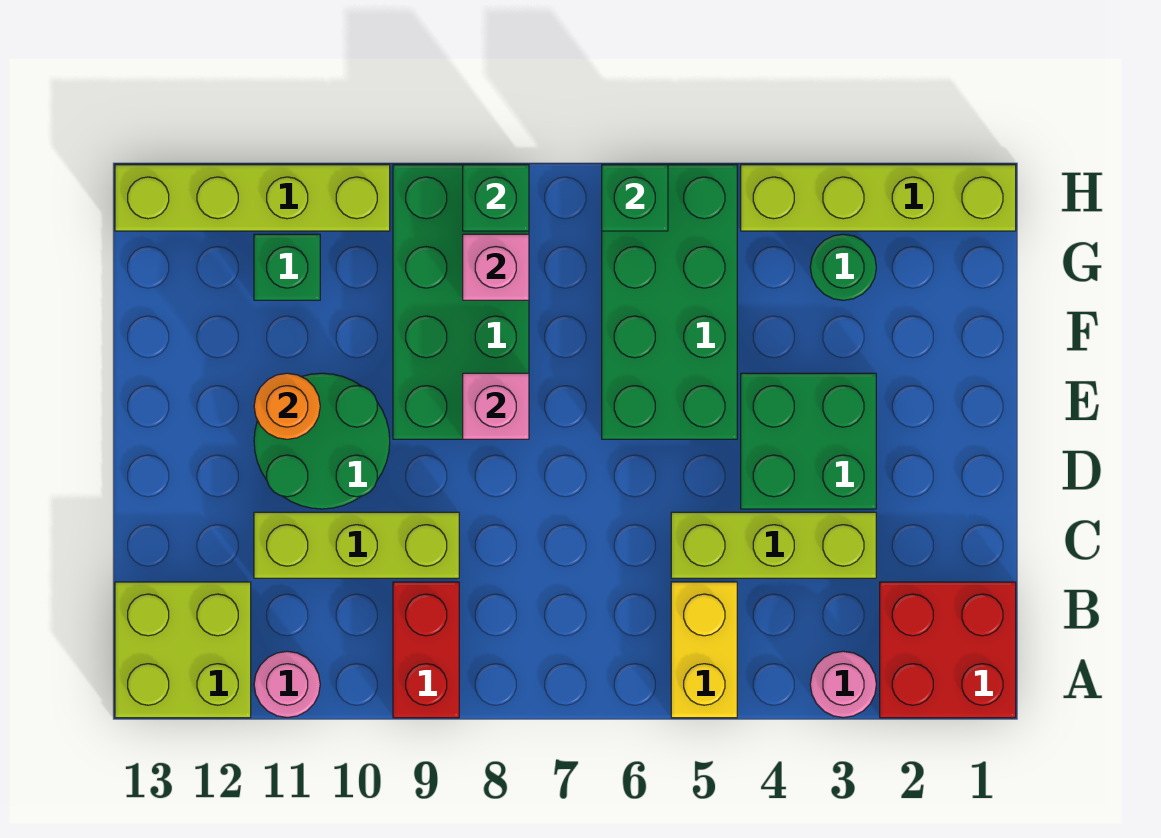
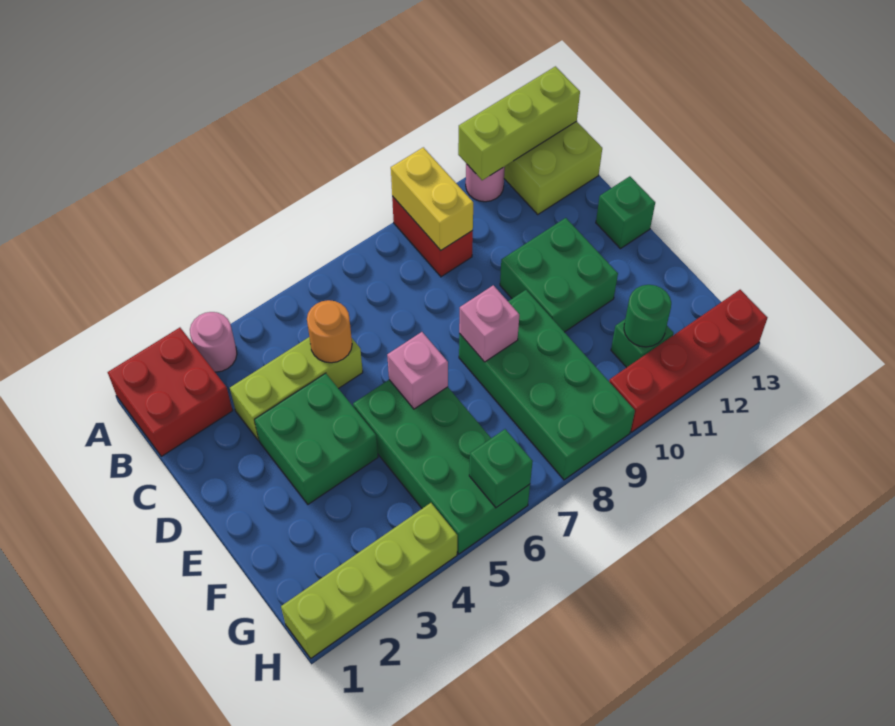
yellow brick A5:B5 level 1 -> yellow brick A9:B9 level 2
lime brick C9:C11 level 1 -> lime brick A11:A13 level 2
green round brick D10:E11 level 1 -> green brick D10:E11 level 1
orange round brick E11 level 2 -> orange round brick C5 level 2
green round brick G3 level 1 -> green round brick G11 level 2
pink brick G8 level 2 -> pink brick E6 level 2
green brick H8 level 2 -> green brick D13 level 1
lime brick H10:H13 level 1 -> red brick H10:H13 level 1

